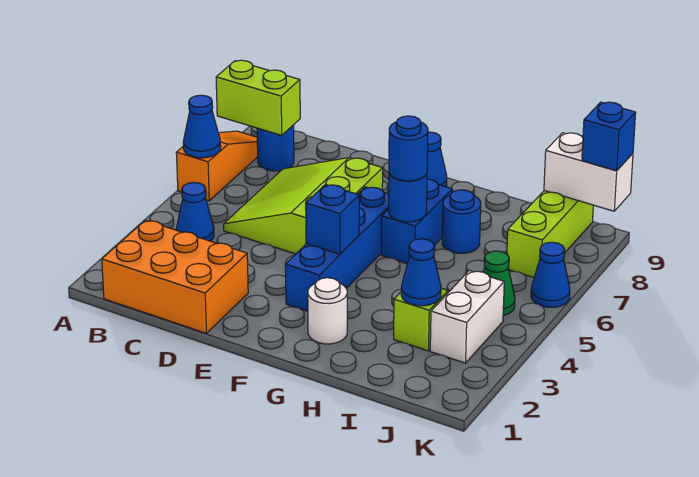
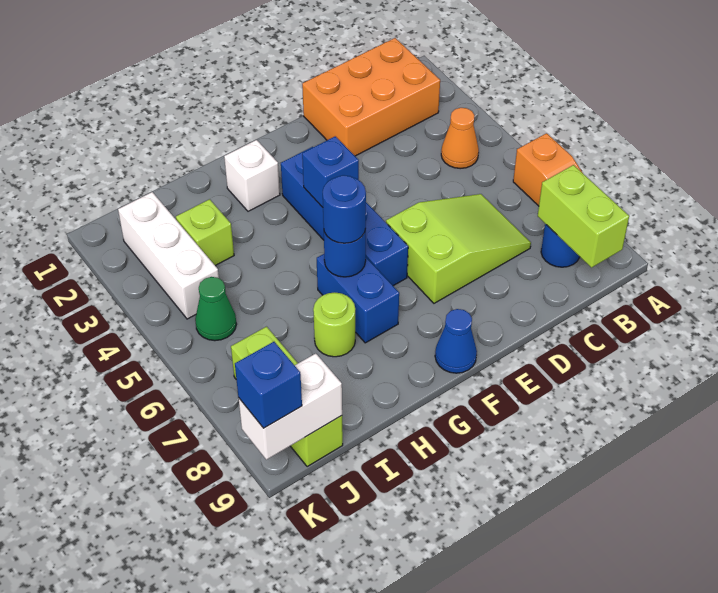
blue cone A6 level 2 -> none
lime brick A8:B8 level 2 -> lime brick B8:B9 level 2
blue cone B4 level 1 -> orange cone B4 level 1
lime slope C5:E7 level 1 top E -> lime slope C6:E7 level 1 top E
white round brick G2 level 1 -> white brick G2 level 1
blue round brick H7 level 1 -> lime round brick H7 level 1
blue cone I3 level 2 -> none
white brick J3:J4 level 1 -> white brick J2:J4 level 1
blue cone K6 level 1 -> none

